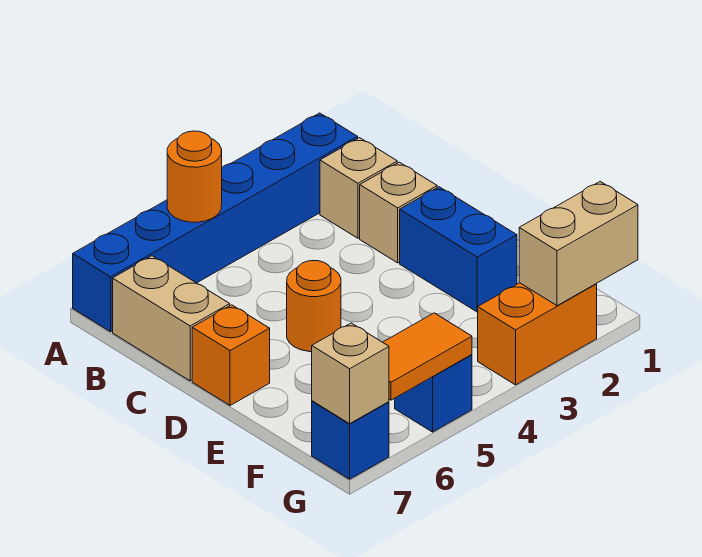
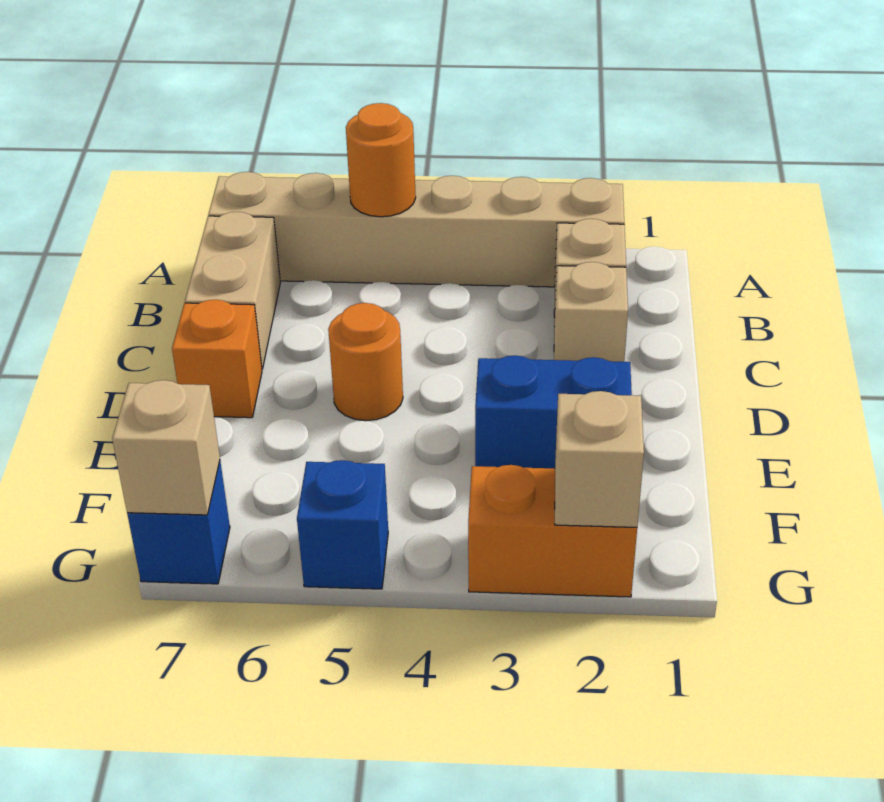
blue brick A2:A7 level 1 -> tan brick A2:A7 level 1
blue brick D2:E2 level 1 -> blue brick E2:E3 level 1
tan brick G1:G2 level 2 -> tan brick G2 level 2
orange tile G5:G6 level 2 -> none

